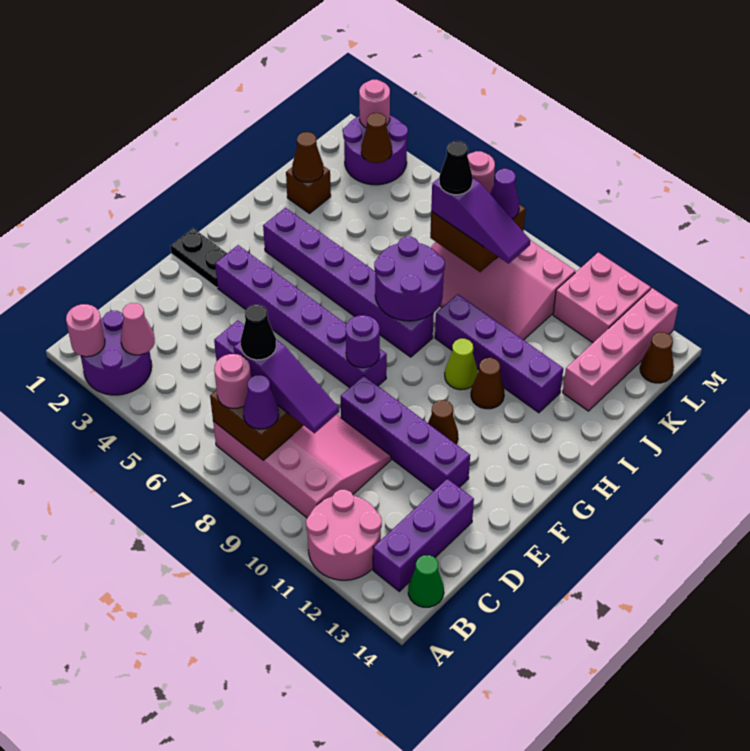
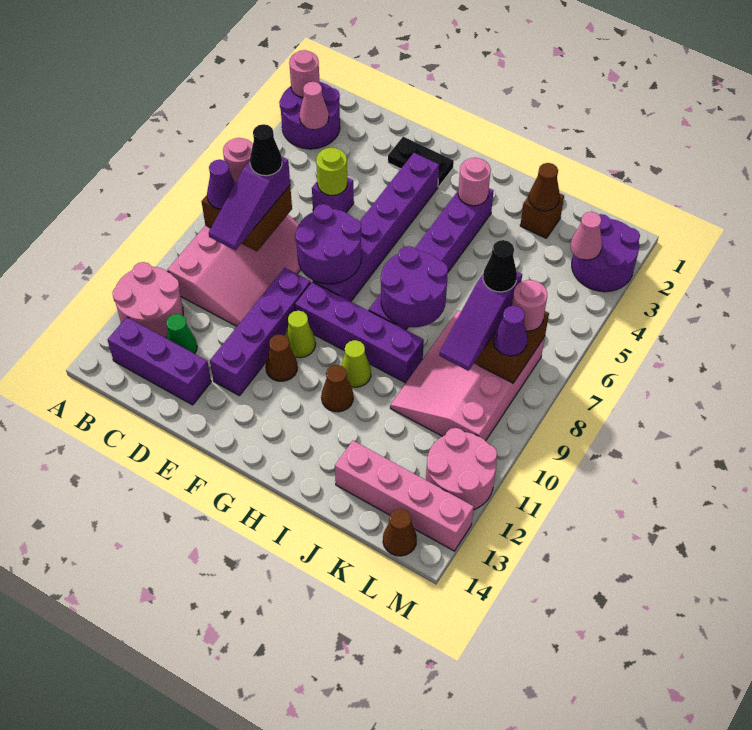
green cone B14 level 1 -> green cone C12 level 1
none -> lime round brick D5 level 2
black plate F1:F2 level 1 -> black plate E2:F2 level 1
purple round brick F8 level 2 -> purple round brick E7:F8 level 2
none -> lime cone F10 level 1
purple brick I9:I12 level 1 -> purple brick F9:I9 level 1
brown cone L3 level 2 -> pink cone L3 level 2
pink brick L11:M12 level 1 -> pink round brick L11:M12 level 1
pink round brick M2 level 2 -> pink round brick H3 level 2

